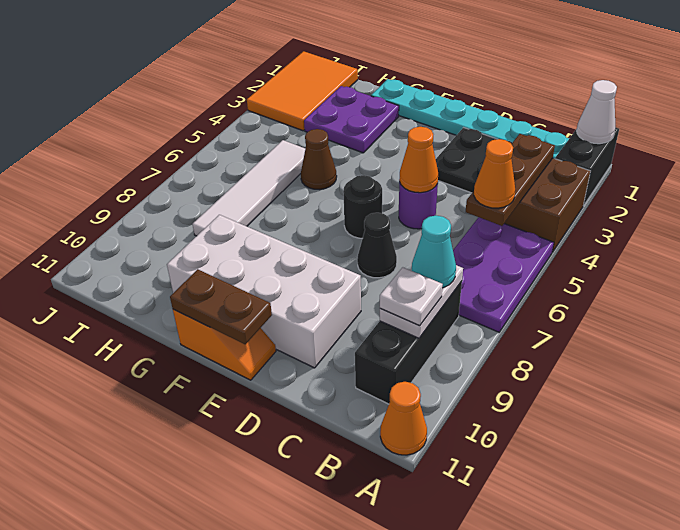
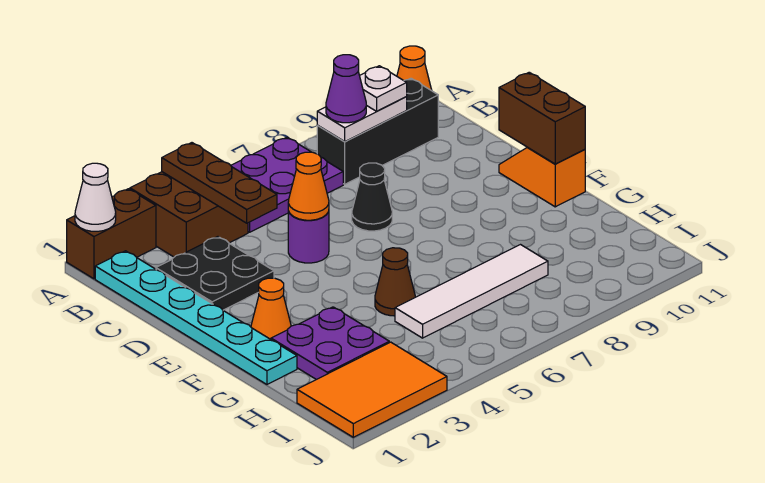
black brick A1:A2 level 1 -> brown brick A1:A2 level 1
brown plate B3:B5 level 2 -> brown plate A4:C4 level 2
orange cone B5 level 3 -> orange cone F2 level 1
cyan cone B8 level 3 -> purple cone B8 level 3
white brick D9:G10 level 1 -> none
black round brick E6 level 1 -> none
brown plate E11:F11 level 2 -> brown brick E11:F11 level 2

